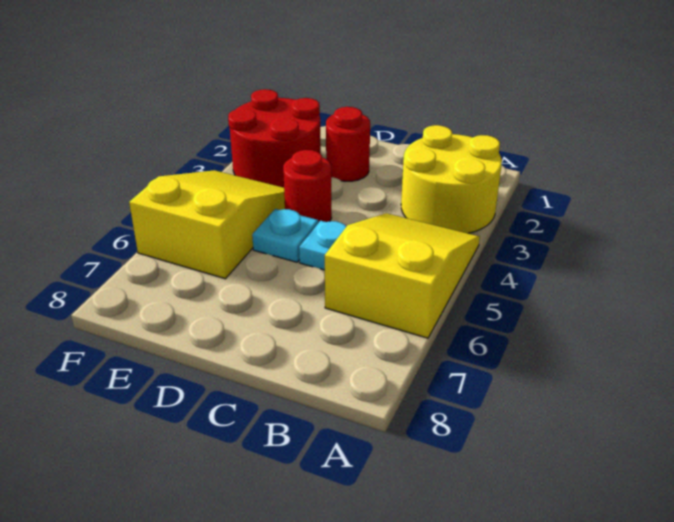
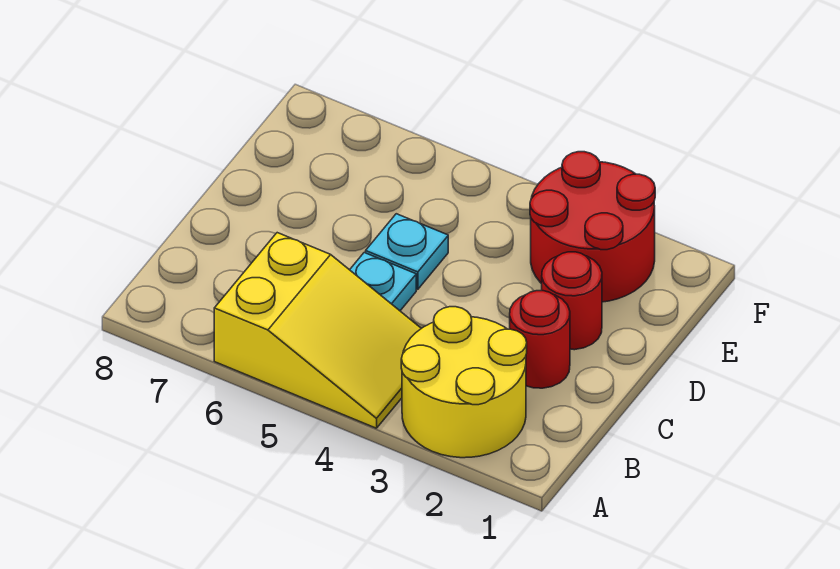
red round brick D4 level 1 -> red round brick C2 level 1
yellow slope E4:F6 level 1 top 6 -> none

